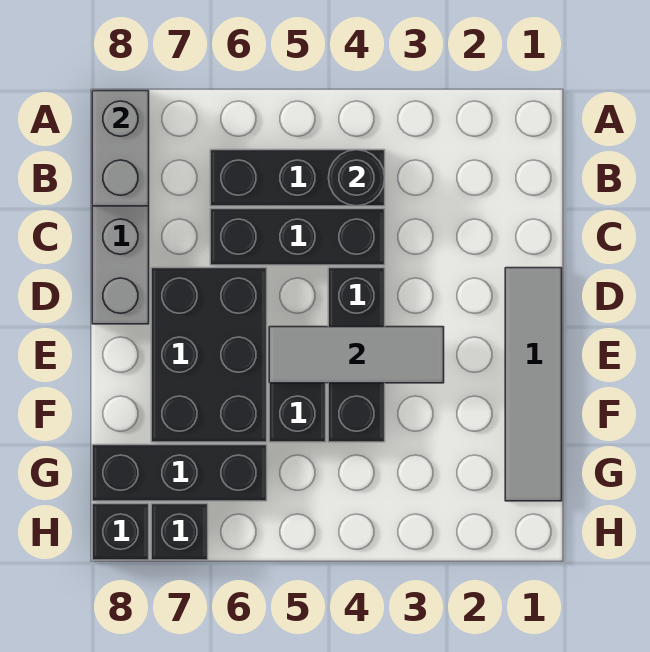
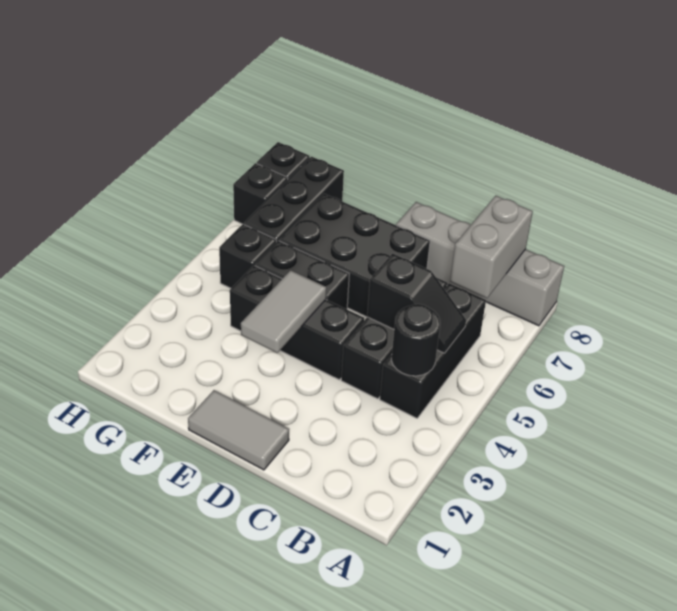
grey brick A8:B8 level 2 -> grey brick B7:B8 level 2
none -> black slope B5:C5 level 2 top C
grey tile D1:G1 level 1 -> grey tile D1:E1 level 1
grey tile E3:E5 level 2 -> grey tile E3:E4 level 2
none -> black brick G5 level 1

